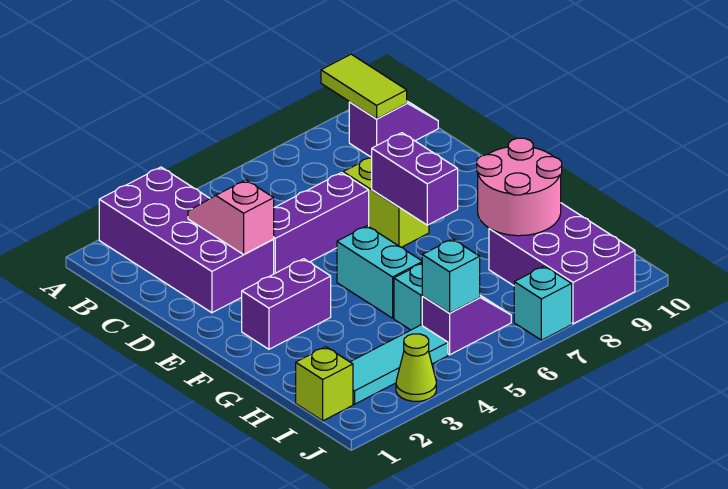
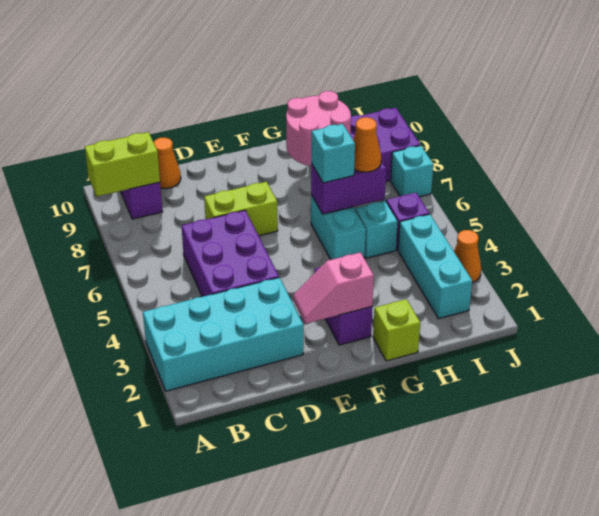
purple brick A2:D3 level 1 -> cyan brick A2:D3 level 1
lime tile A9:B9 level 2 -> lime brick A9:B9 level 2
pink slope C3:D3 level 2 top D -> pink slope E2:F2 level 2 top F
none -> orange cone C10 level 1
purple brick D4:D6 level 1 -> purple brick C4:D6 level 1
purple brick E7:F7 level 2 -> purple brick G6:H6 level 2
cyan brick F5:G5 level 1 -> cyan brick G5:G6 level 1
none -> orange cone H6 level 3
lime brick I1 level 1 -> lime brick G1 level 1
cyan tile I2:I4 level 1 -> cyan brick I2:I4 level 1
cyan brick I5 level 2 -> cyan brick G6 level 3
lime cone J3 level 1 -> orange cone J3 level 1

